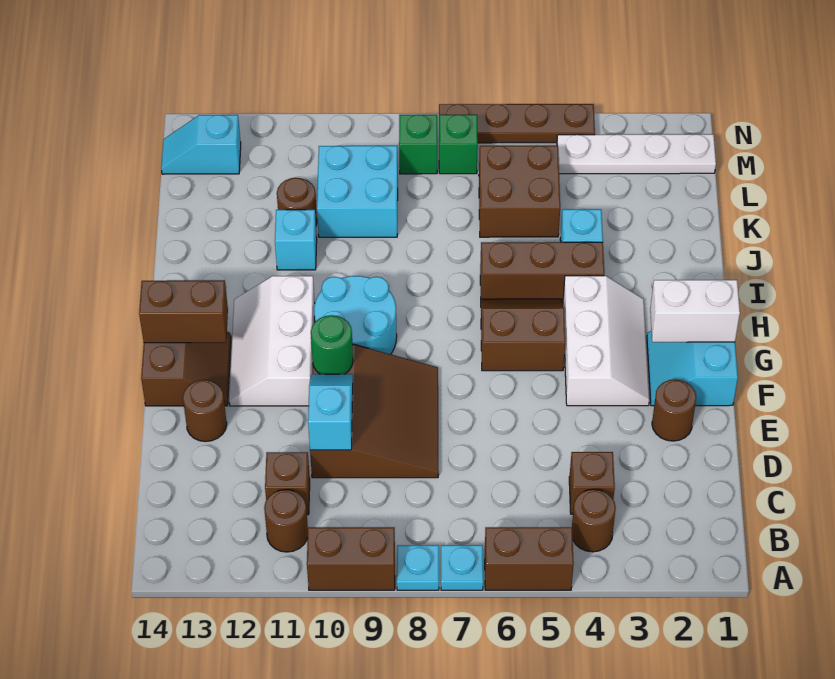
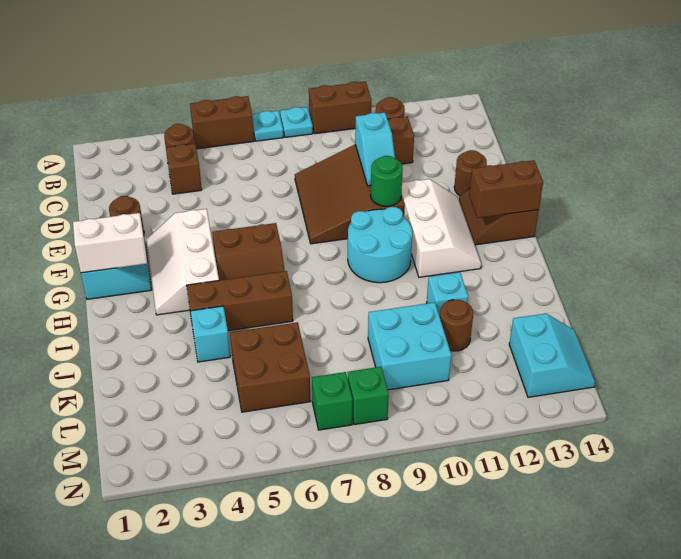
white plate M1:M4 level 1 -> none
cyan slope M13:M14 level 1 top 13 -> cyan slope L13:M14 level 1 top 13
brown plate N4:N7 level 1 -> none

